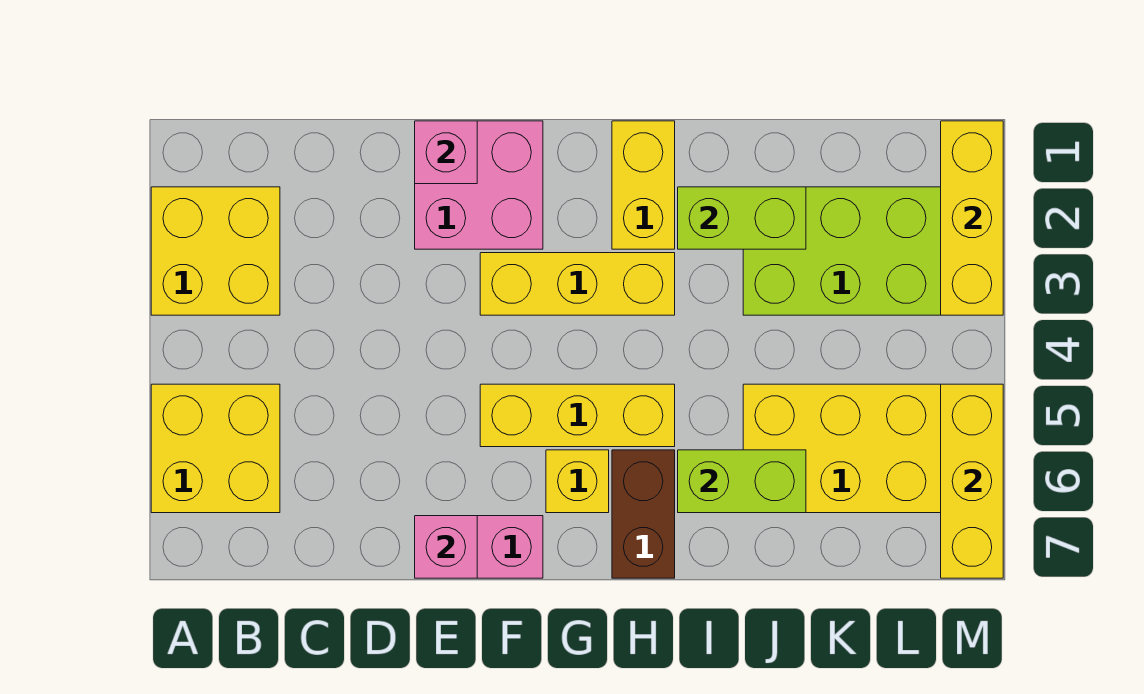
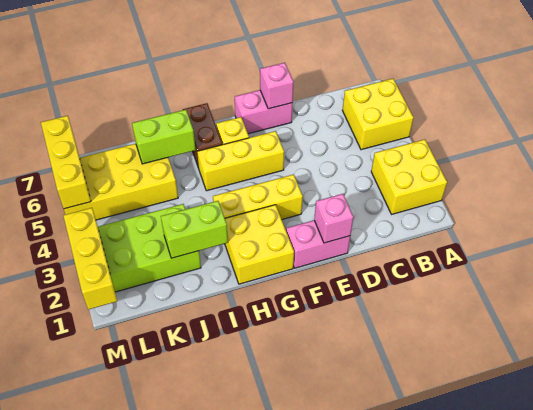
pink brick E1:F2 level 1 -> pink brick E1:F1 level 1
yellow brick H1:H2 level 1 -> yellow brick G1:H2 level 1

